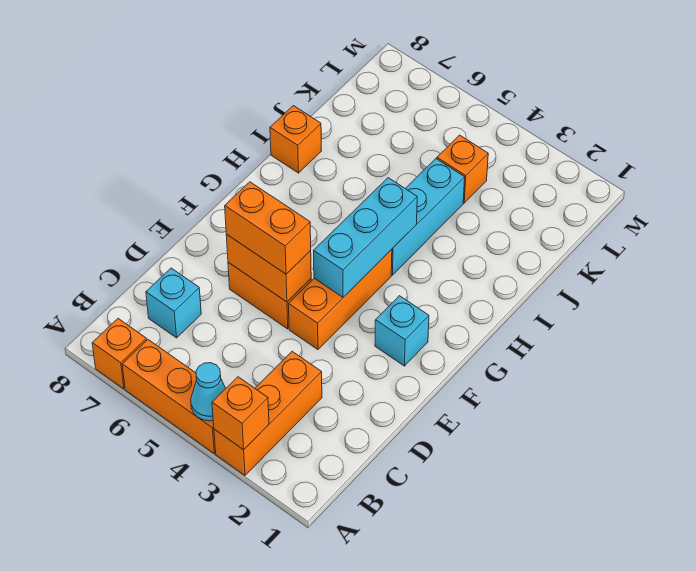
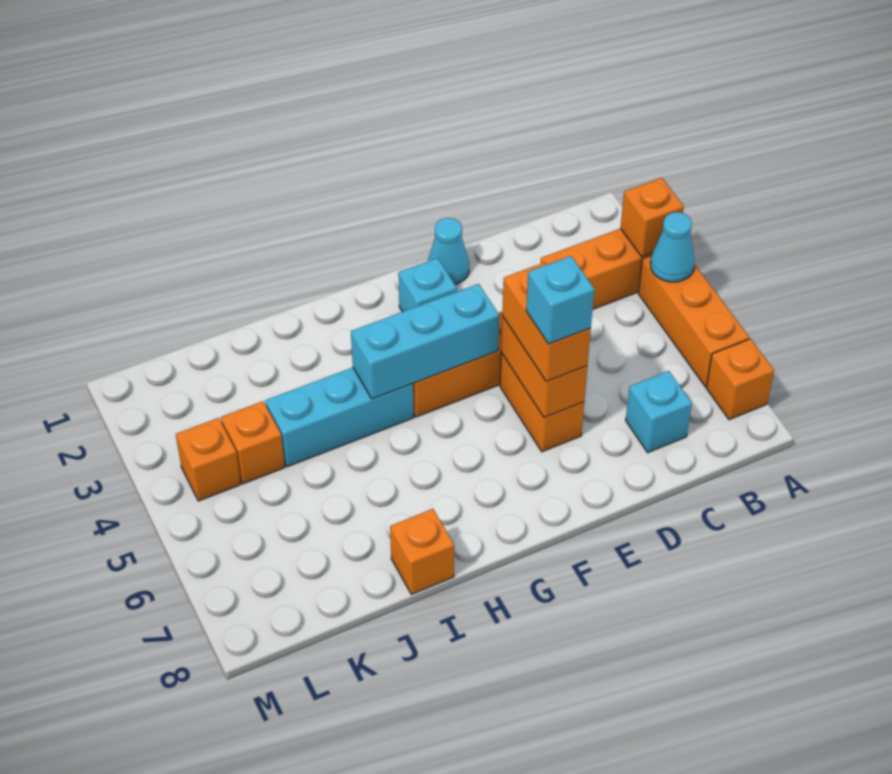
none -> cyan cone E1 level 1
none -> cyan brick E6 level 4
none -> orange brick L4 level 1

